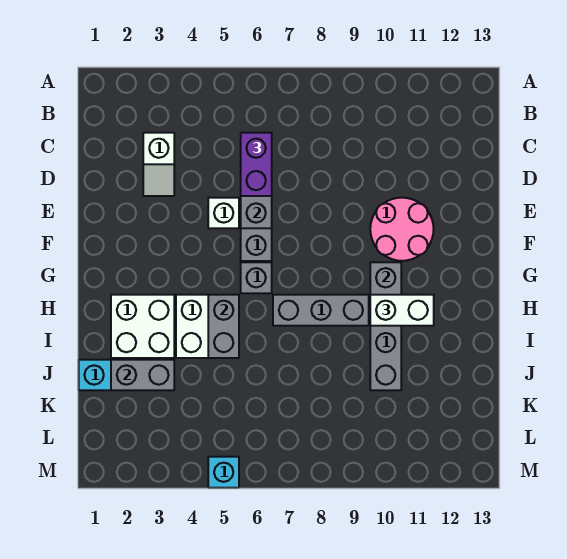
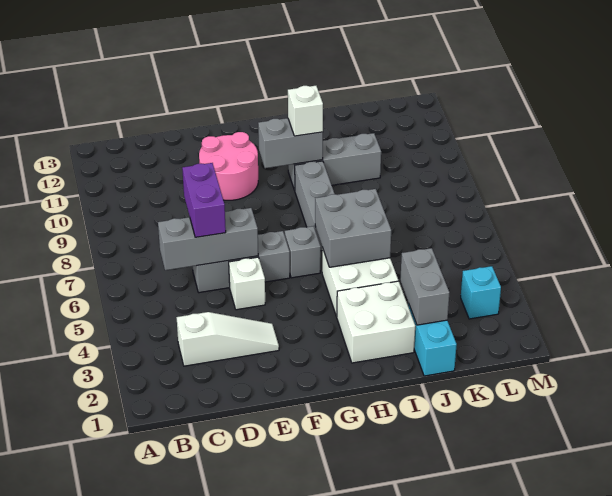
white slope C3:D3 level 1 top C -> white slope C3:E3 level 1 top C
purple brick C6:D6 level 3 -> purple brick D6:D7 level 3
grey brick H5:I5 level 2 -> grey brick H5:I6 level 2
white brick H10:H11 level 3 -> white brick H10 level 3
cyan brick M5 level 1 -> cyan brick L3 level 1

